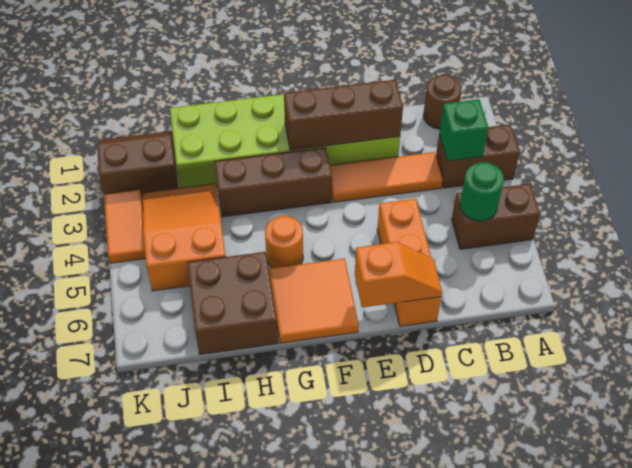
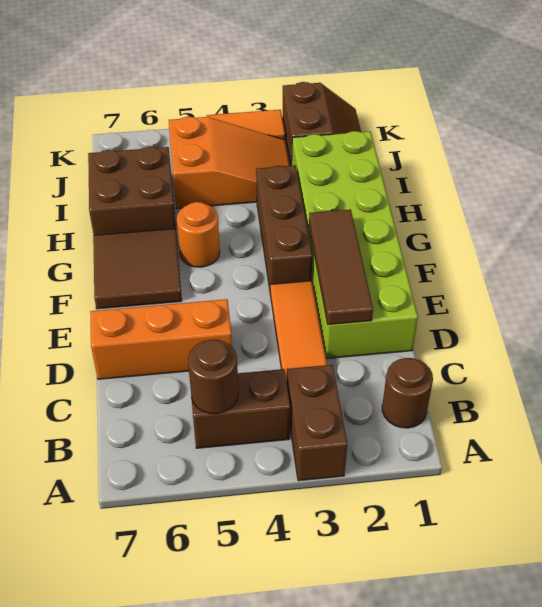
brown brick A5:B5 level 1 -> brown brick B4:B5 level 1
green brick B3 level 2 -> none
green round brick B5 level 2 -> brown round brick B5 level 2
brown brick D2:F2 level 2 -> brown tile D2:F2 level 2
orange slope D7:E7 level 2 top E -> none
orange tile F6:G7 level 1 -> brown tile F6:G7 level 1

